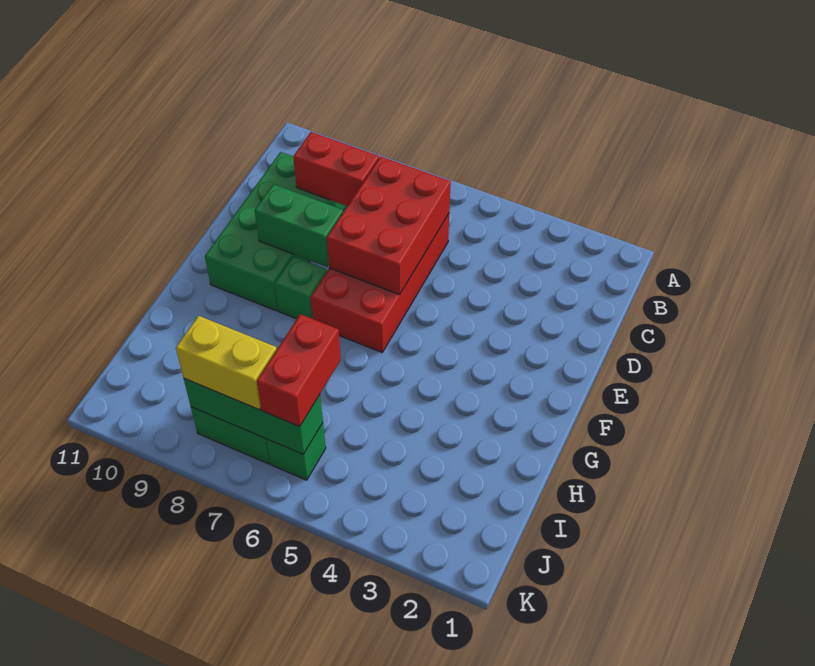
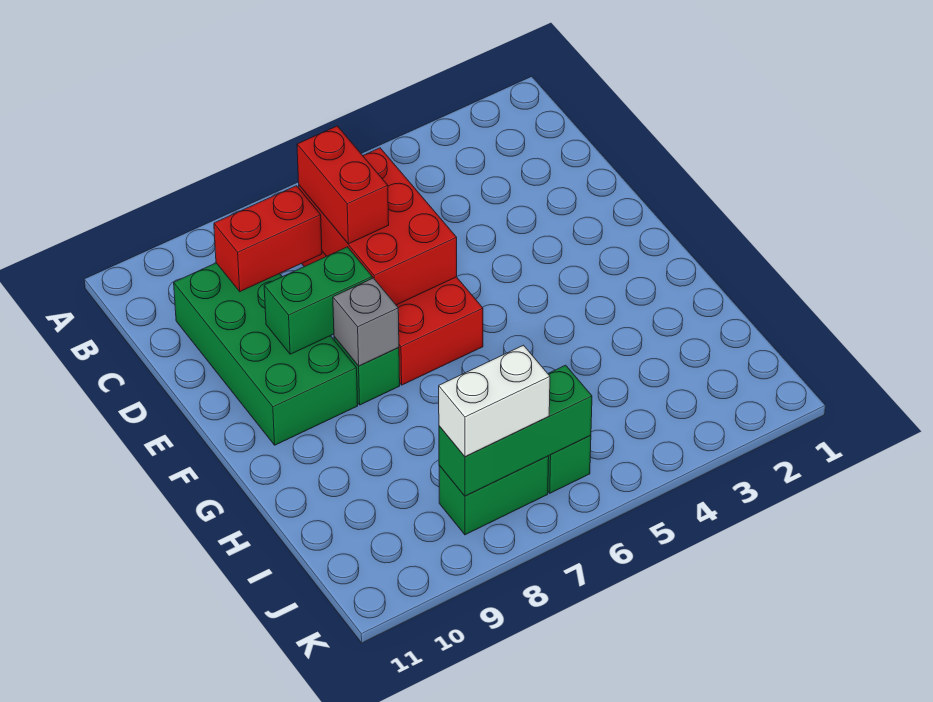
none -> grey brick F8 level 2
red brick I6:J6 level 3 -> red brick C7:D7 level 3
yellow brick J7:J8 level 3 -> white brick J7:J8 level 3

